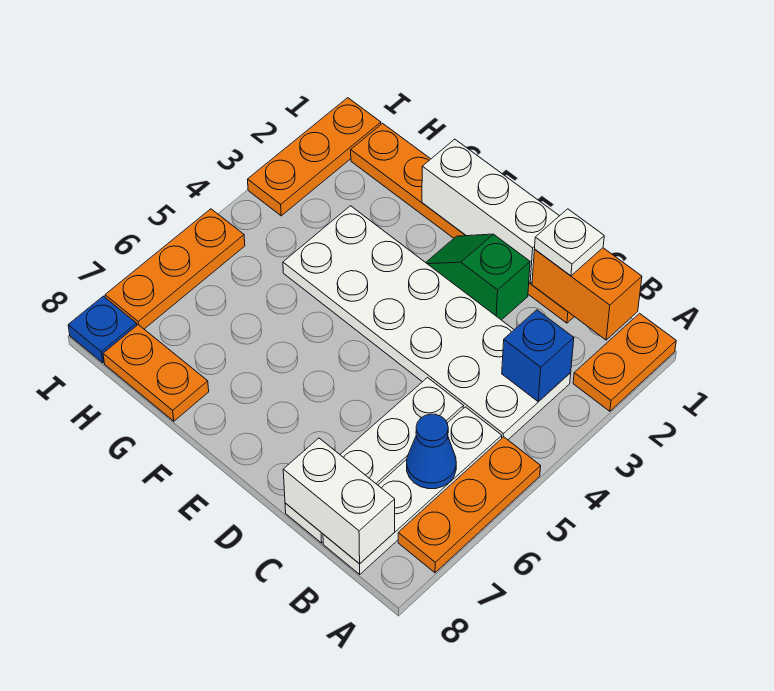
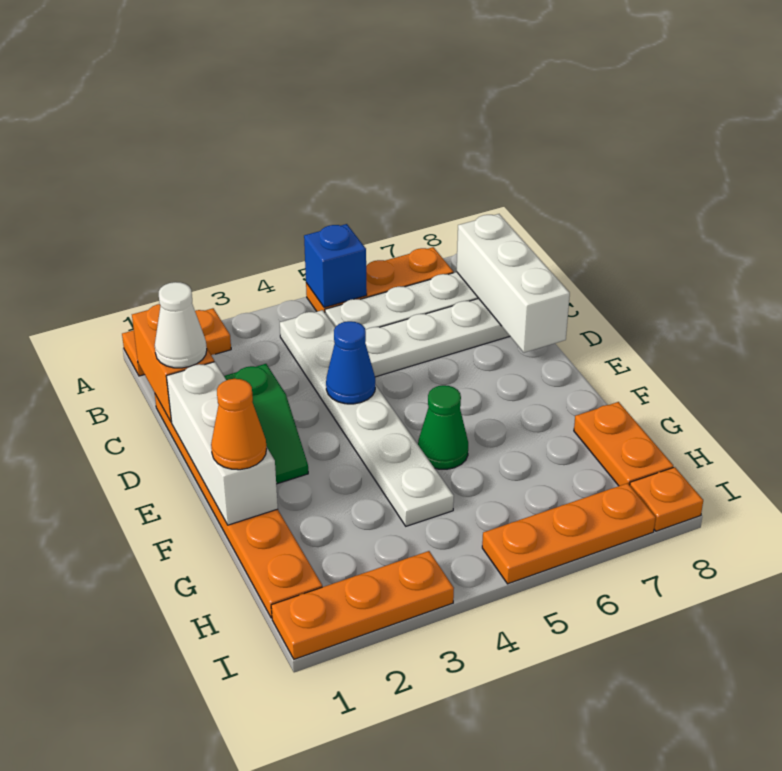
white plate B3:G4 level 1 -> white plate B4:G4 level 1
blue brick B3 level 2 -> blue brick A5 level 2
blue cone B6 level 2 -> blue cone D4 level 2
white brick B8:C8 level 2 -> white brick B8:D8 level 2
white plate C1 level 3 -> white cone C1 level 3
none -> orange cone F1 level 3
none -> green cone F5 level 1
blue plate I8 level 1 -> orange plate I8 level 1

